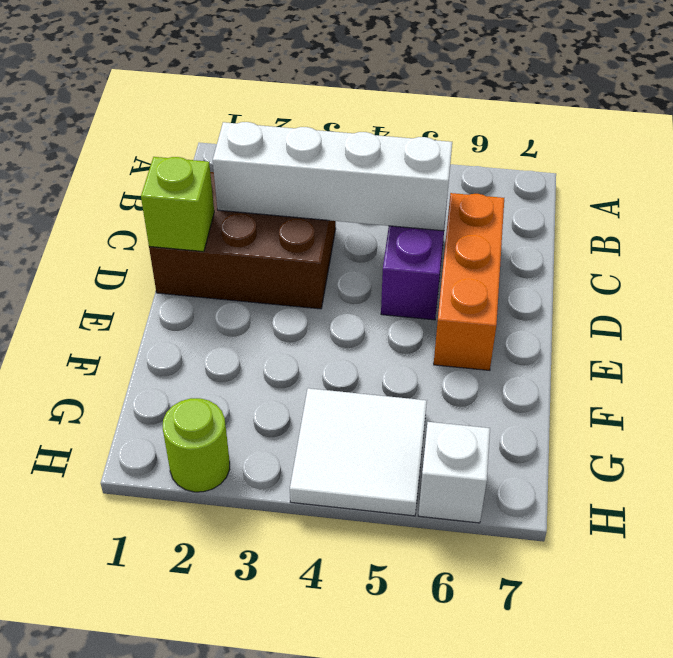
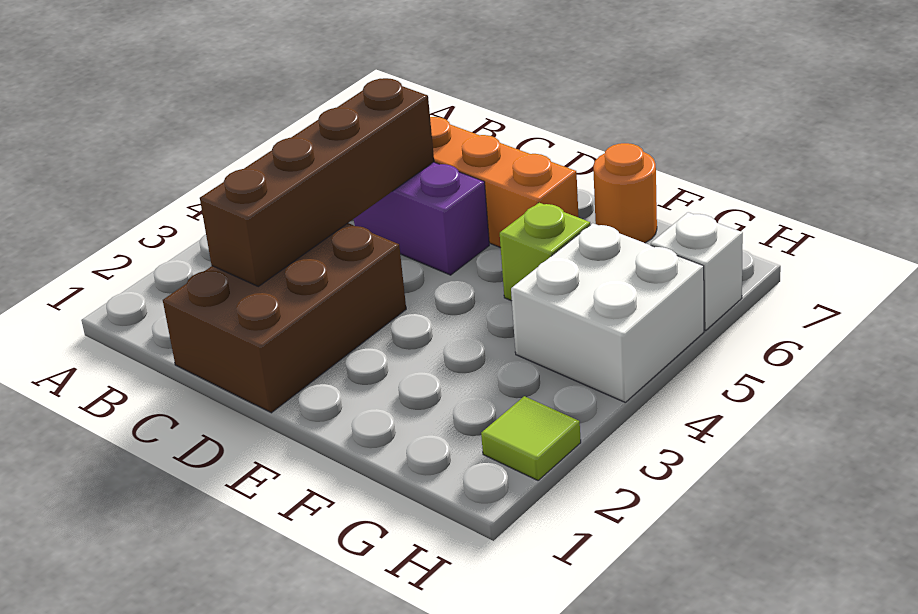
white brick C2:C5 level 2 -> brown brick C2:C5 level 2
lime brick D1 level 2 -> lime brick F5 level 1
none -> orange round brick F7 level 1
white tile G4:H5 level 1 -> white brick G4:H5 level 1
lime round brick H2 level 1 -> lime tile H2 level 1

